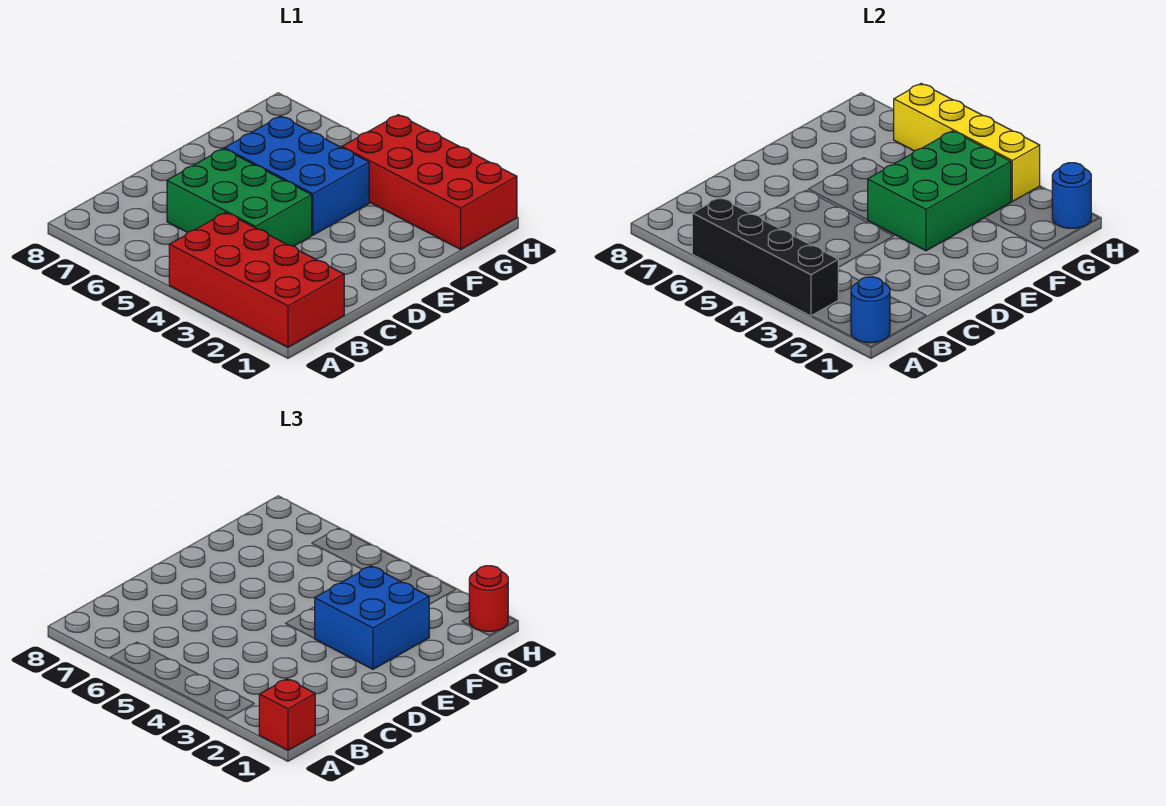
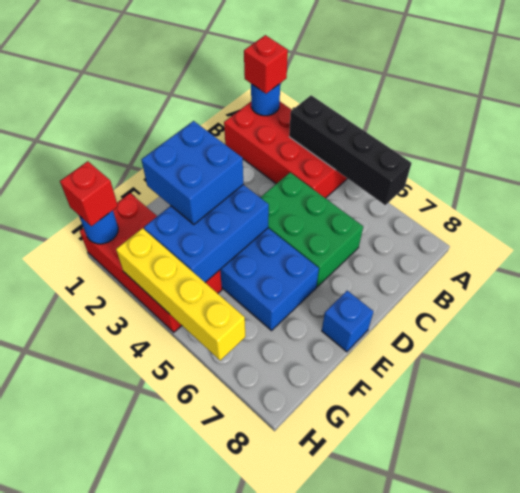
green brick E3:G4 level 2 -> blue brick E3:G4 level 2
none -> blue brick E8 level 1
red round brick H1 level 3 -> red brick H1 level 3

